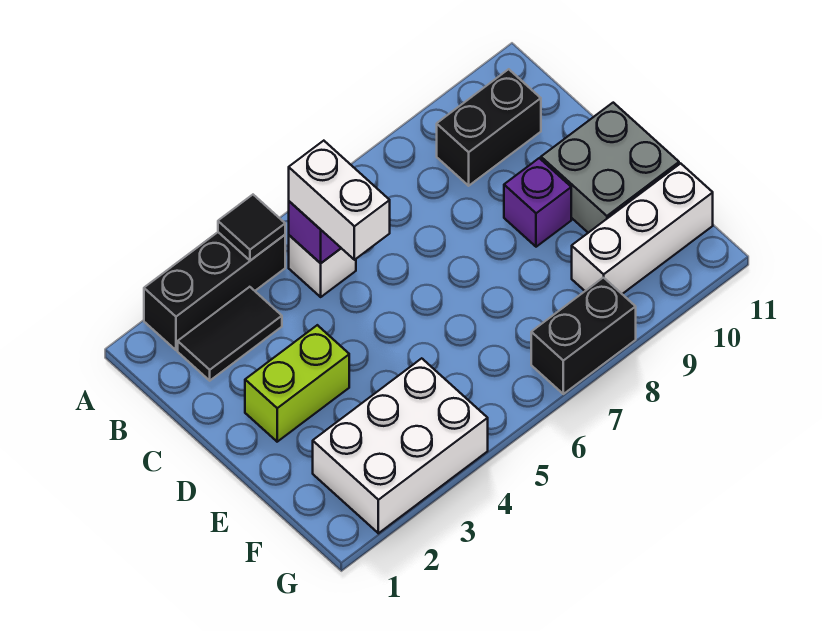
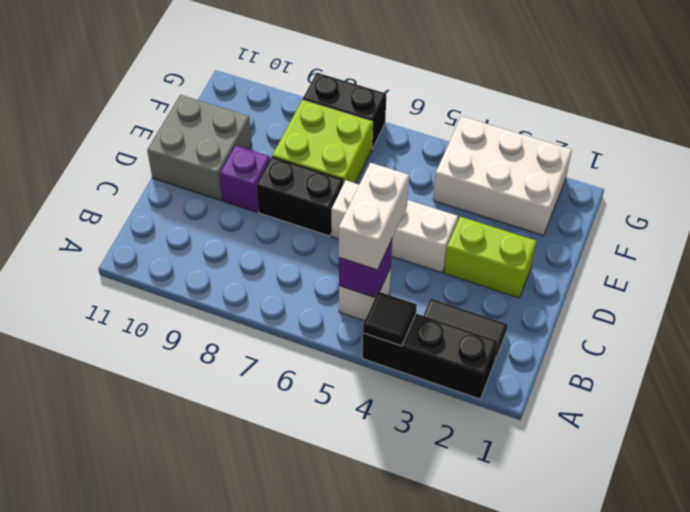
black brick B9:B10 level 1 -> black brick D7:D8 level 1
none -> lime brick E7:F8 level 1
white brick F9:F11 level 1 -> white brick D4:D6 level 1

